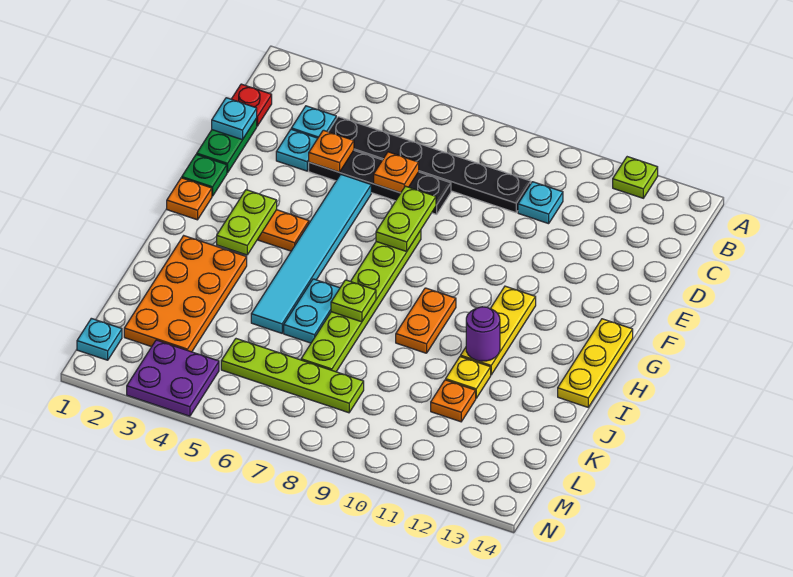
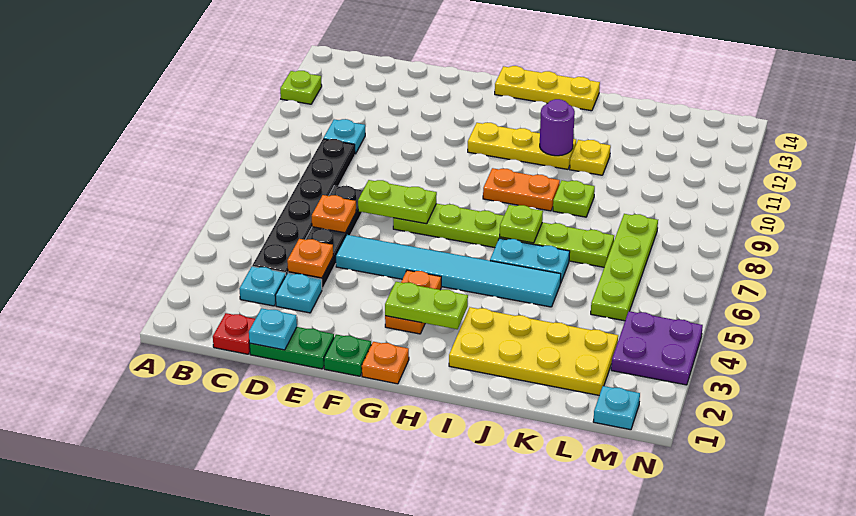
orange plate I2:L3 level 1 -> yellow plate I2:L3 level 1
none -> lime plate J9 level 1
orange plate K11 level 1 -> none

